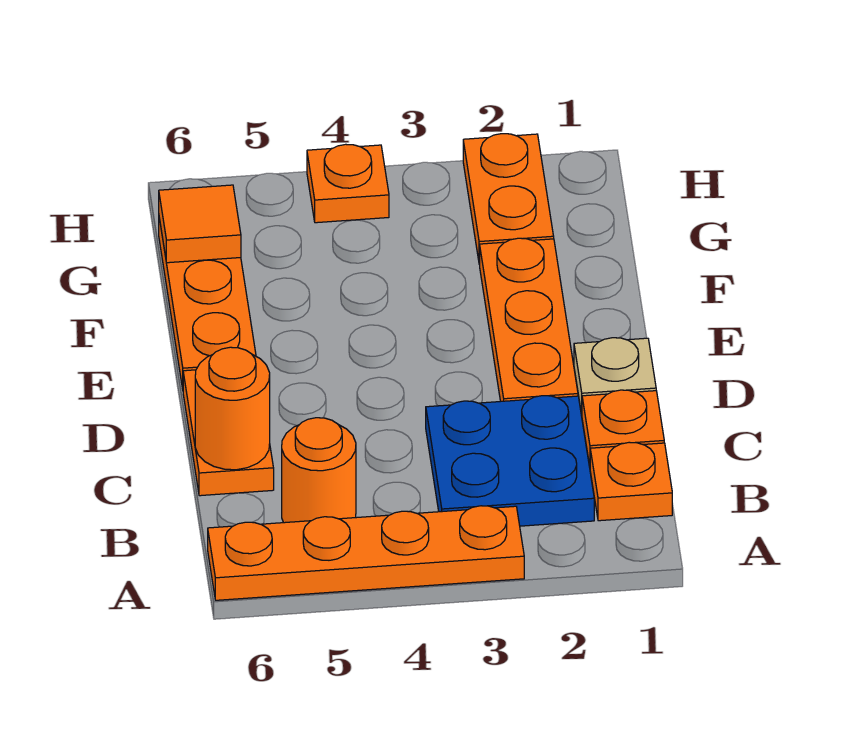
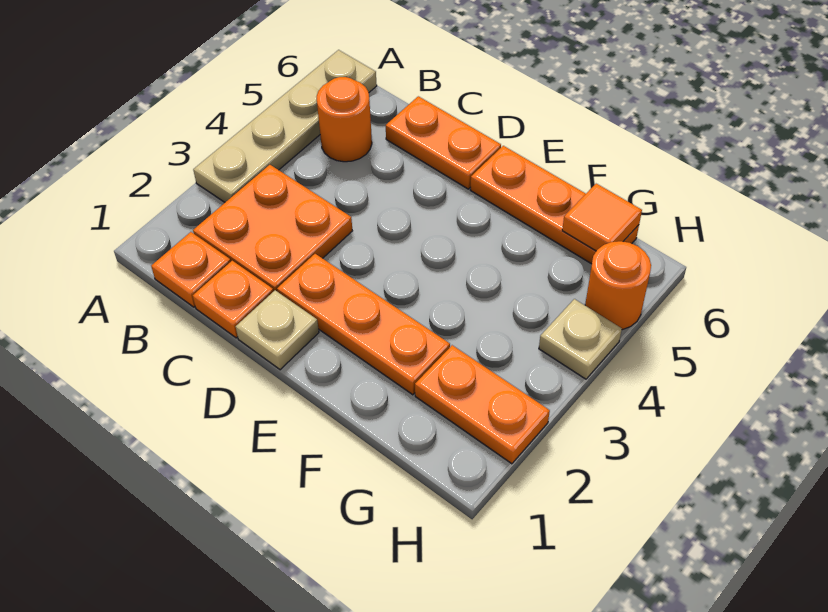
orange plate A3:A6 level 1 -> tan plate A3:A6 level 1
blue plate B2:C3 level 1 -> orange plate B2:C3 level 1
orange round brick C6 level 2 -> orange round brick H5 level 1
orange plate H4 level 1 -> tan plate H4 level 1

